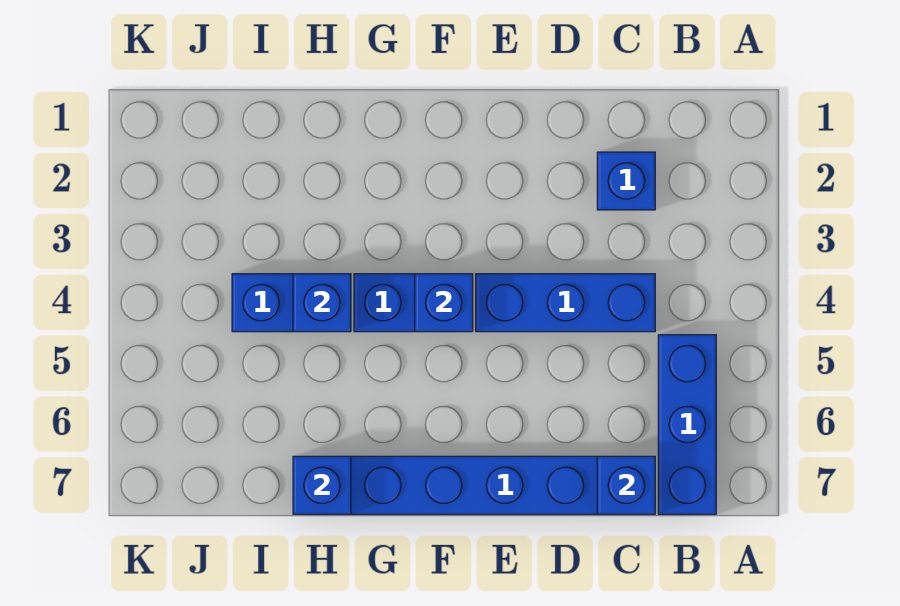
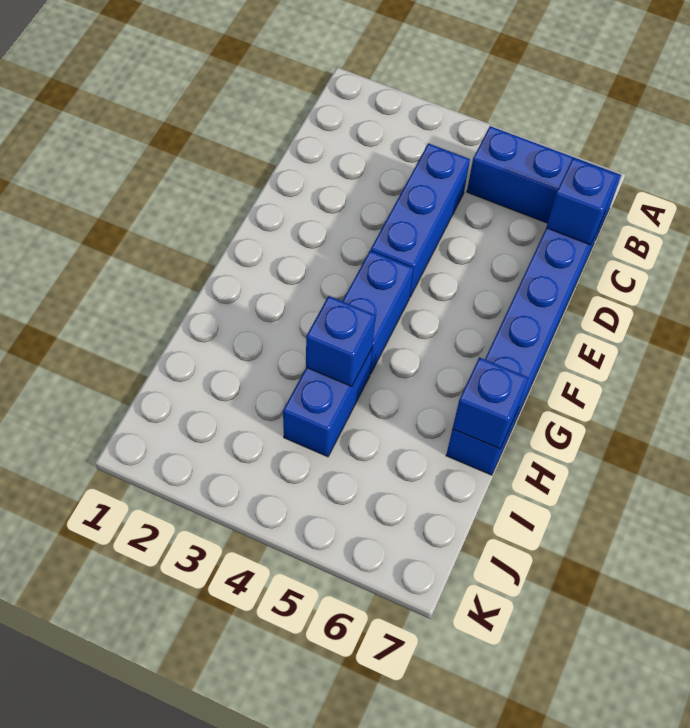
blue brick C2 level 1 -> none
blue brick F4 level 2 -> none

